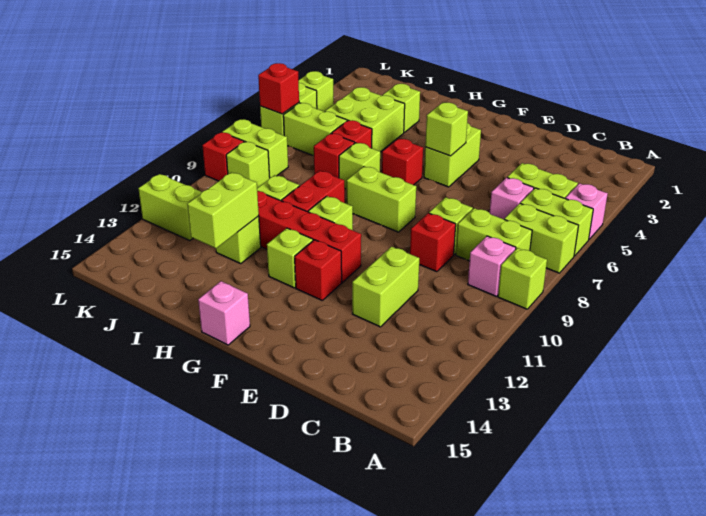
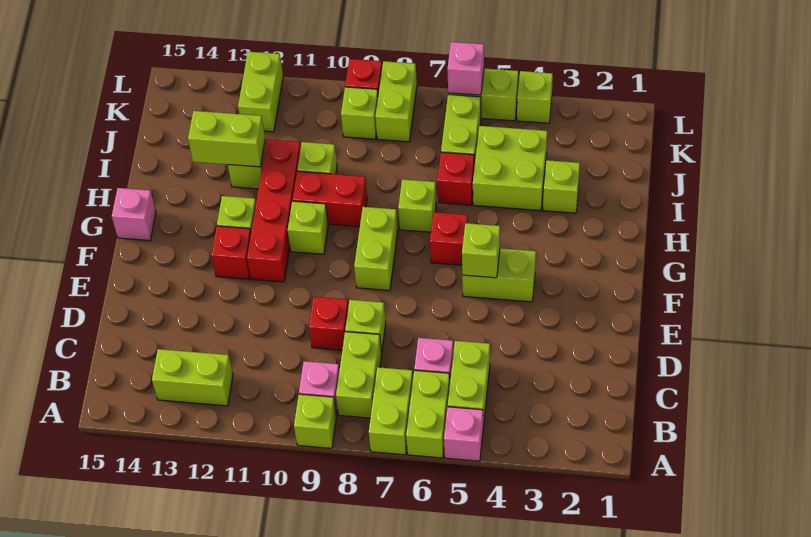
lime brick D11:D12 level 1 -> lime brick B12:B13 level 1
red brick I7 level 1 -> none
red brick L6 level 2 -> pink brick L6 level 2

